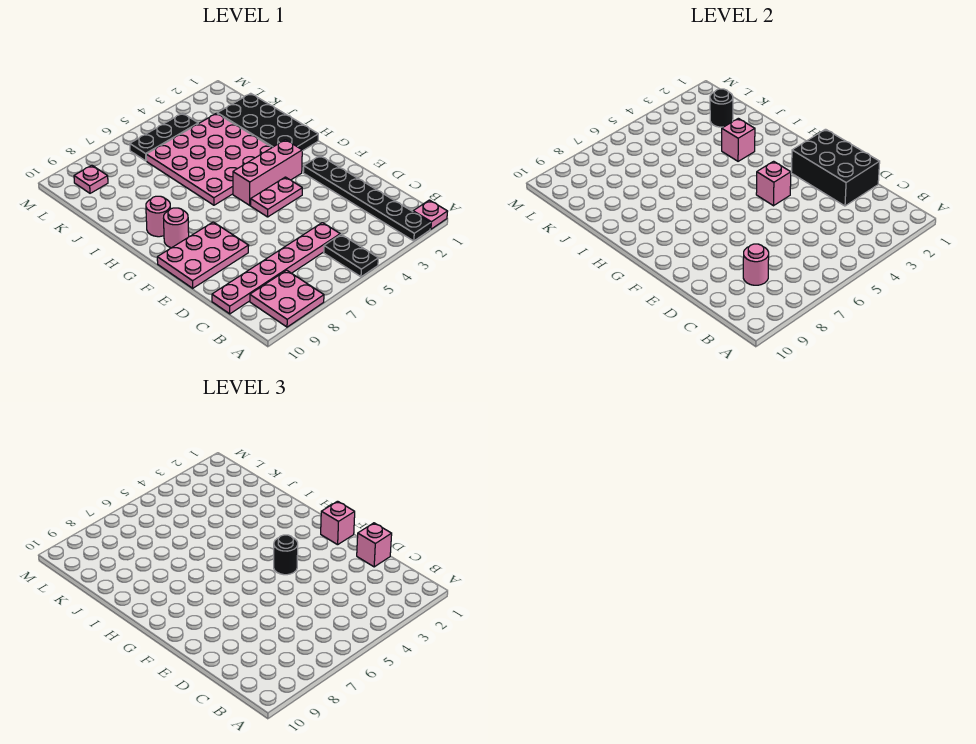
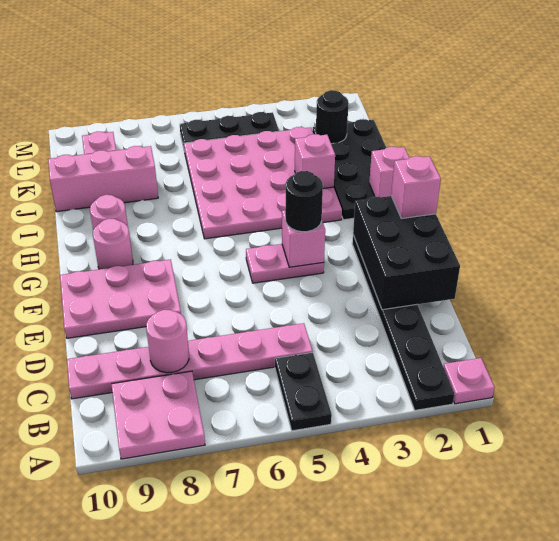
pink brick D1 level 3 -> pink brick H1 level 2
pink brick G3:G5 level 1 -> pink brick J8:J10 level 1

